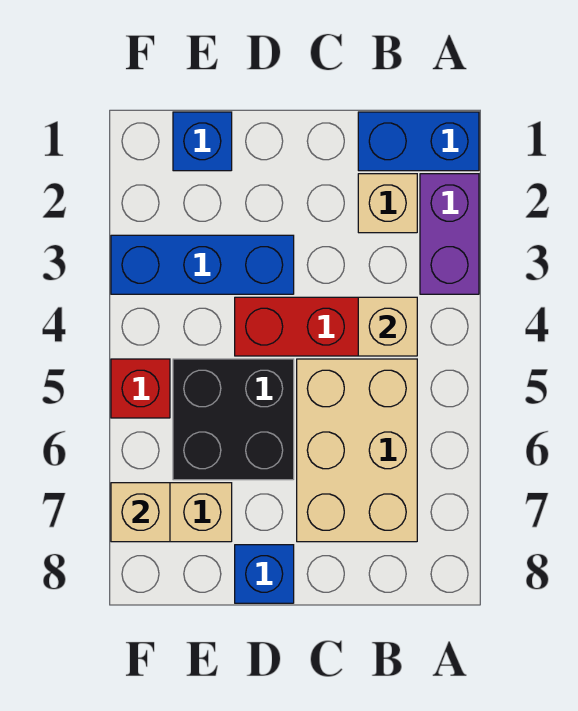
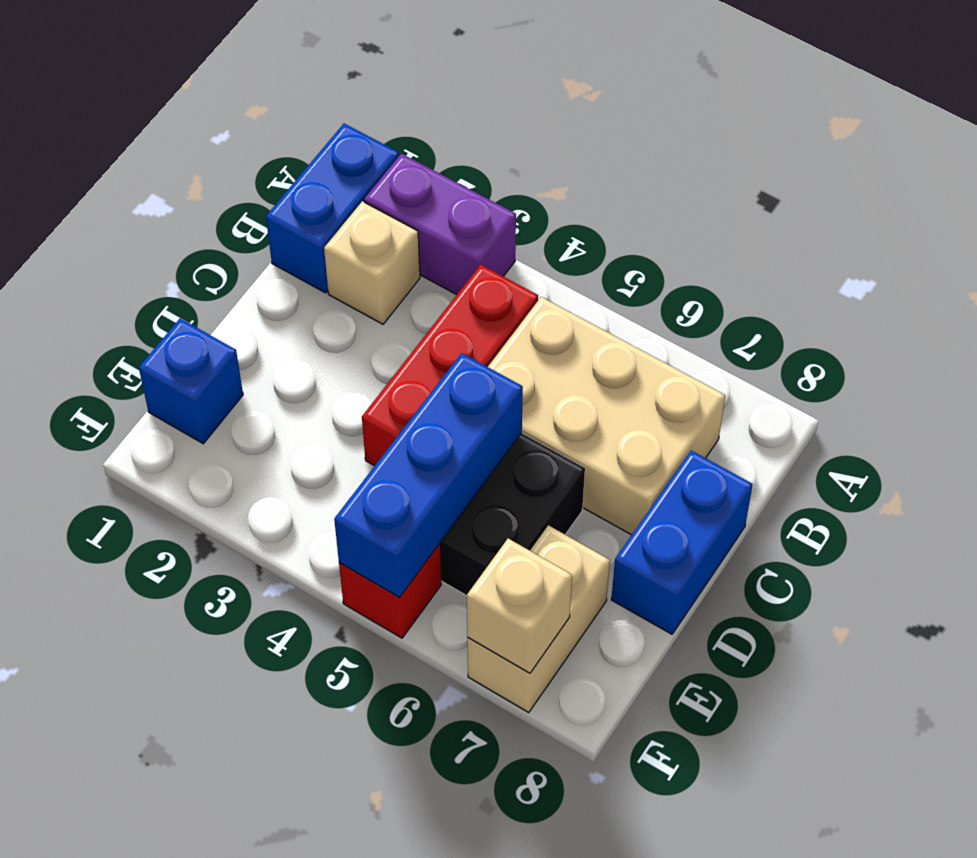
tan brick B4 level 2 -> none
blue brick D3:F3 level 1 -> blue brick D5:F5 level 2
blue brick D8 level 1 -> blue brick C8:D8 level 1

